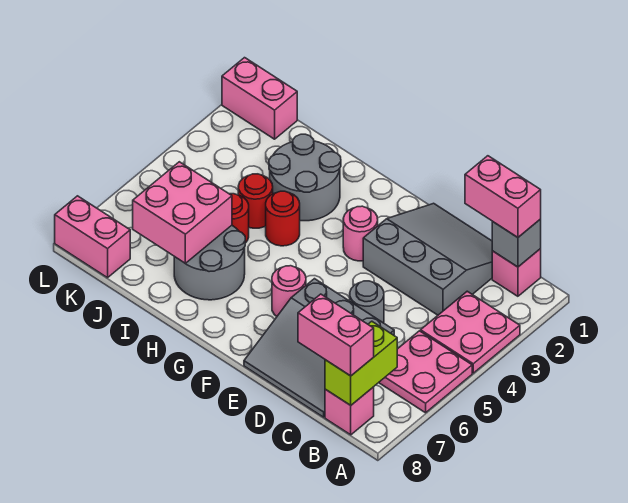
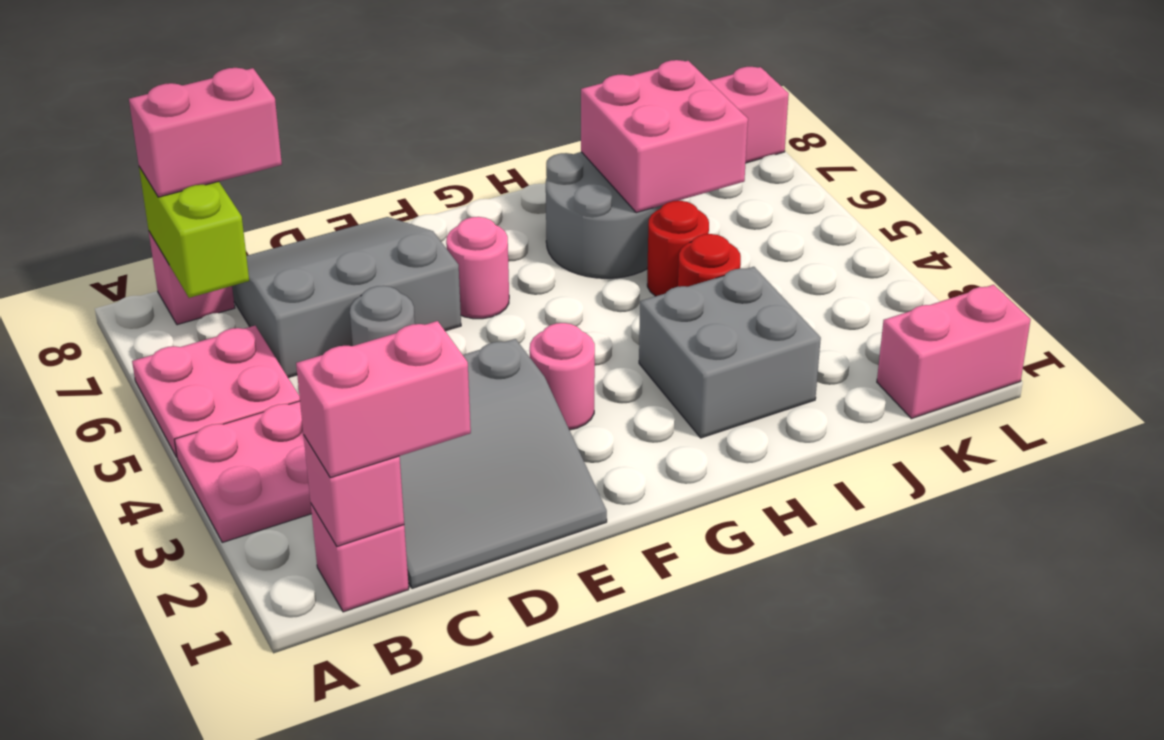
grey brick B1 level 2 -> pink brick B1 level 2
grey round brick H2:I3 level 1 -> grey brick H2:I3 level 1
red round brick H4 level 1 -> none

